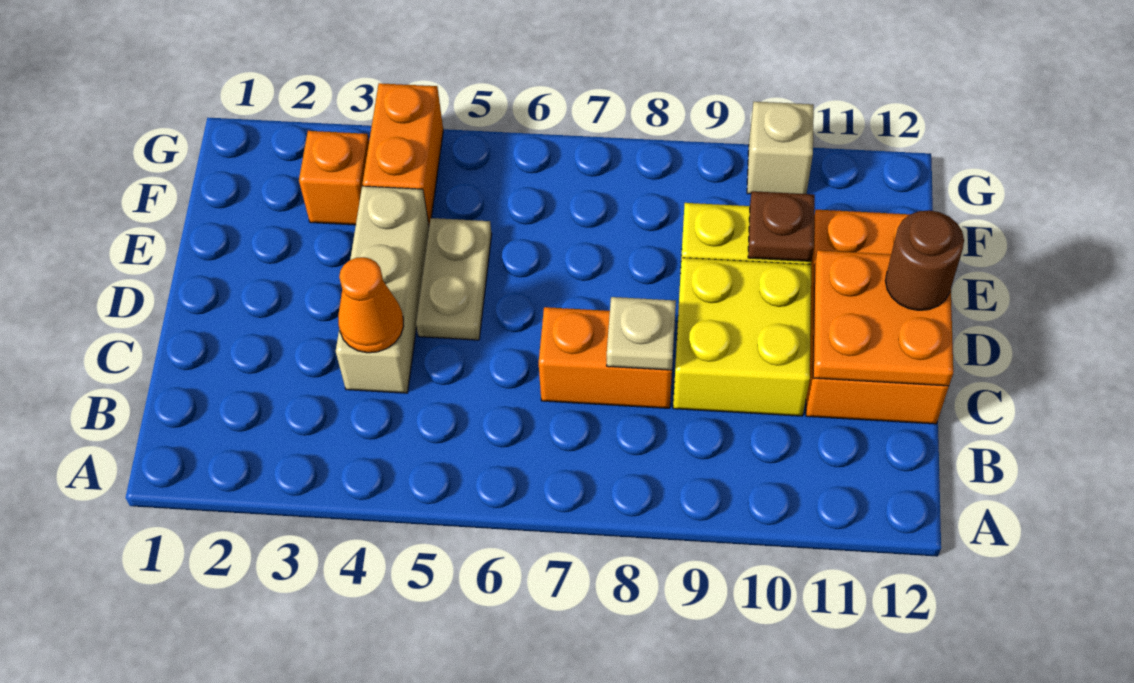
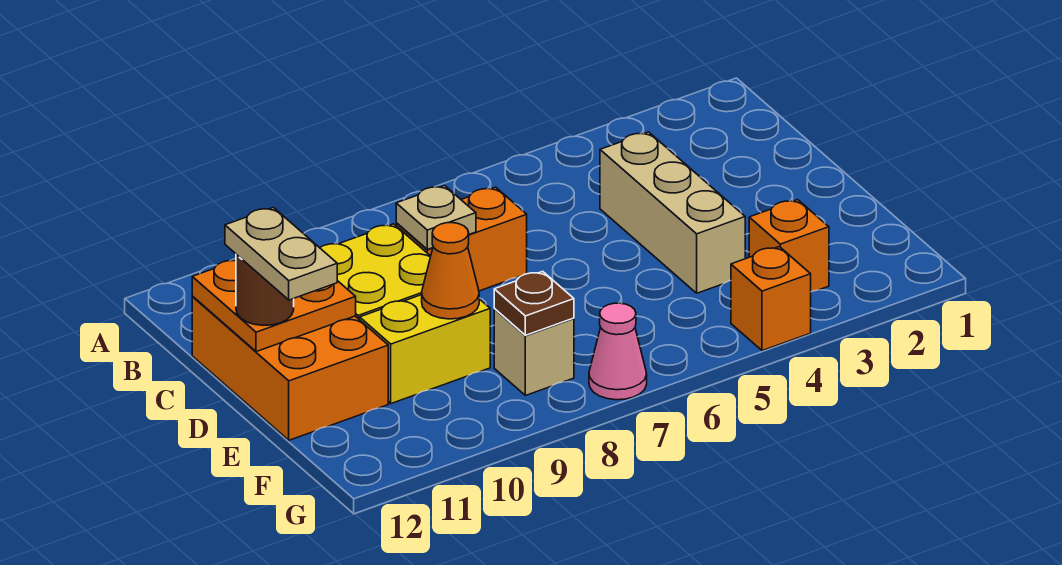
orange cone C4 level 2 -> orange cone E9 level 2
tan plate D5:E5 level 1 -> tan plate D12:E12 level 4
brown plate E10 level 2 -> brown plate F8 level 2
orange brick F4:G4 level 1 -> orange brick G4 level 1
none -> pink cone G7 level 1
tan brick G10 level 1 -> tan brick F8 level 1

